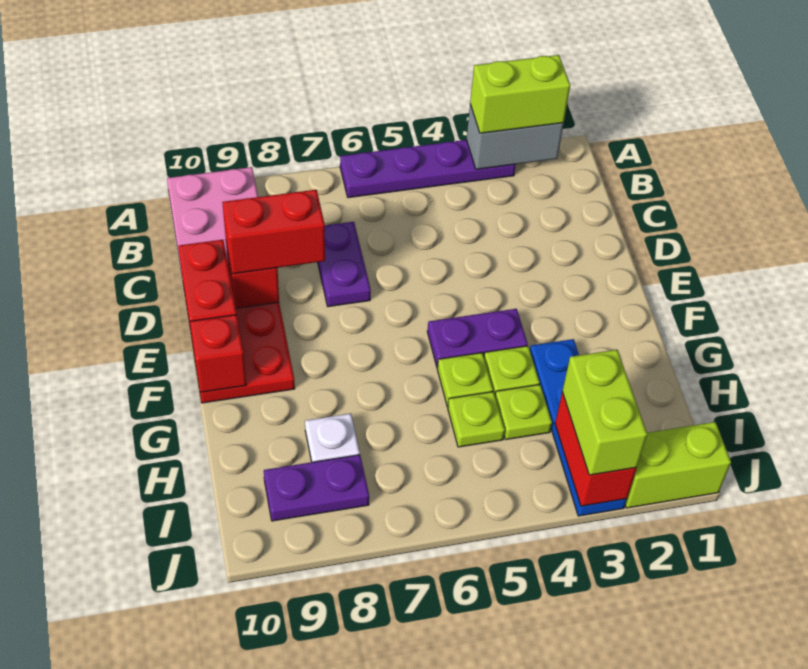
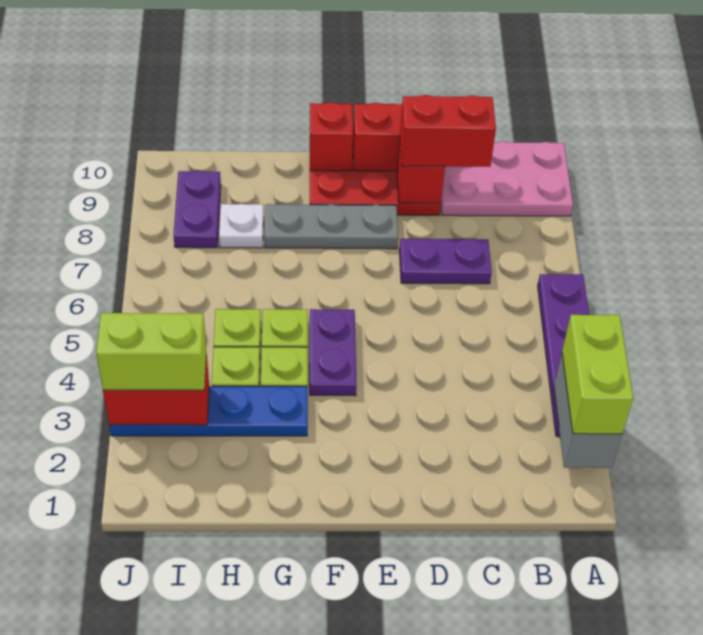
red brick D8:D9 level 3 -> red brick C9:D9 level 3
none -> grey plate E8:G8 level 1
lime brick J1:J2 level 1 -> none

